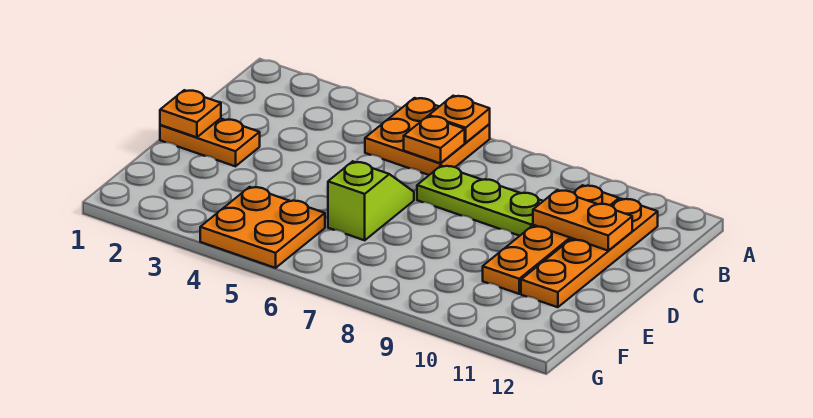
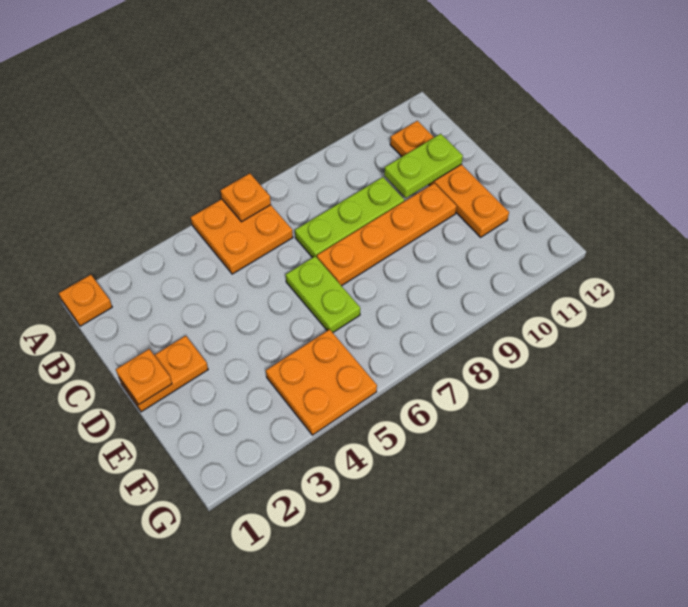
orange plate B6 level 2 -> orange plate A1 level 1
orange plate B10:E10 level 1 -> orange plate D7:D10 level 1
orange plate C10:C11 level 2 -> lime plate C10:C11 level 2
lime slope D6:E6 level 1 top E -> lime plate D6:E6 level 1

